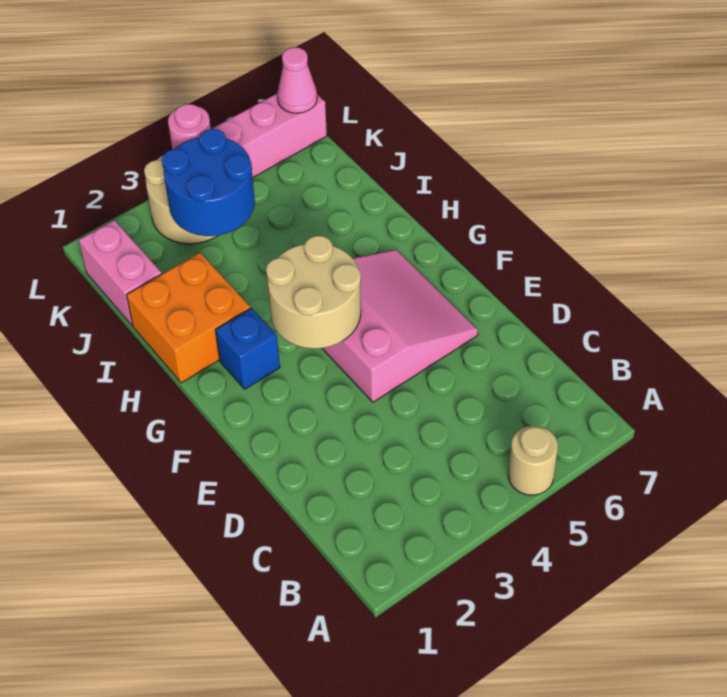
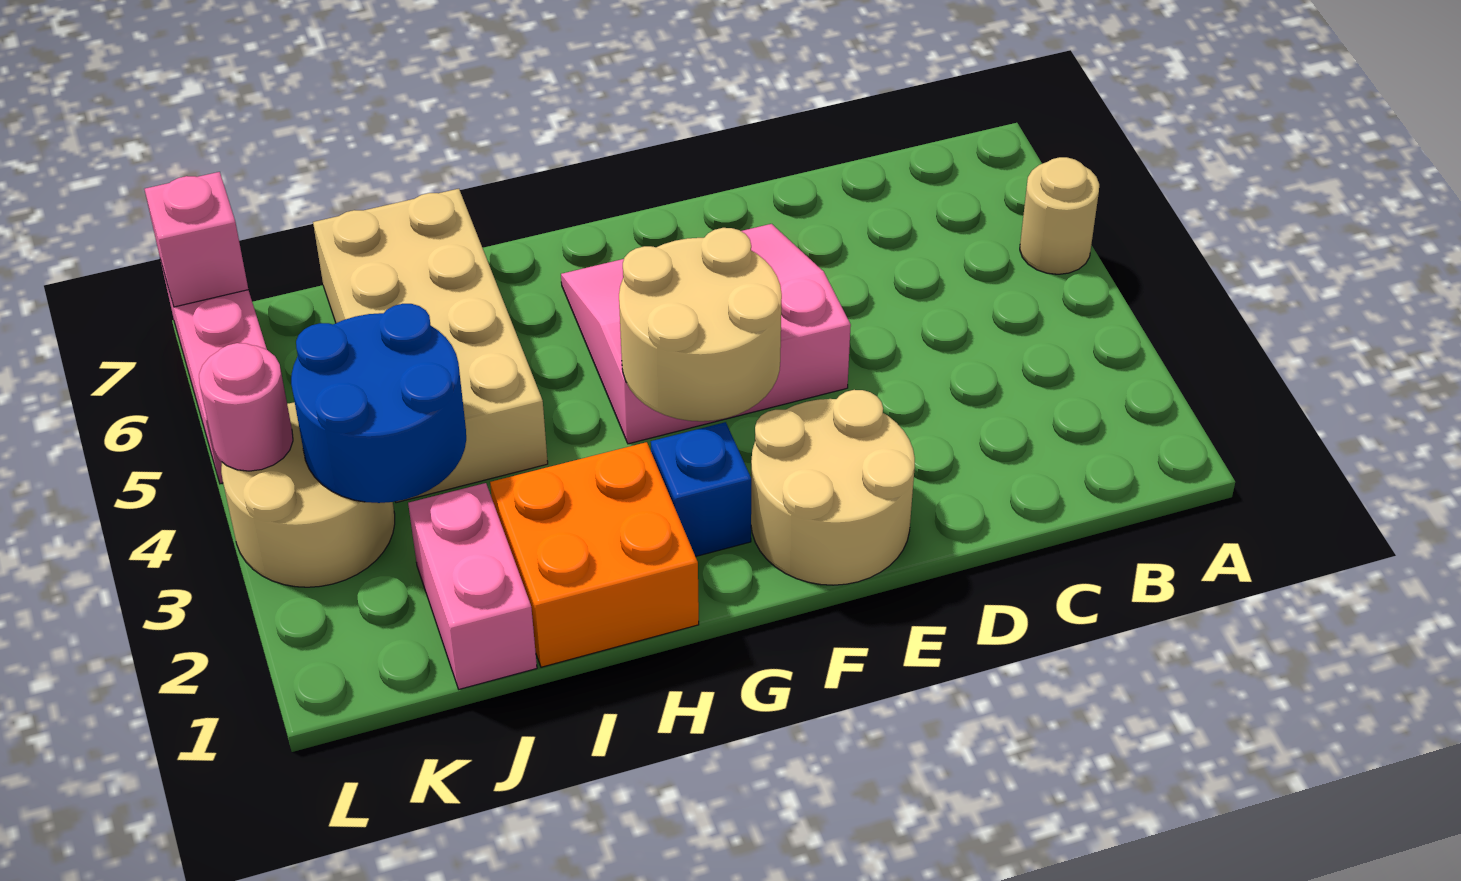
none -> tan round brick E1:F2 level 1
none -> tan brick I4:J7 level 1
pink brick J1:K1 level 1 -> pink brick J1:J2 level 1
pink cone L7 level 2 -> pink brick L7 level 2

